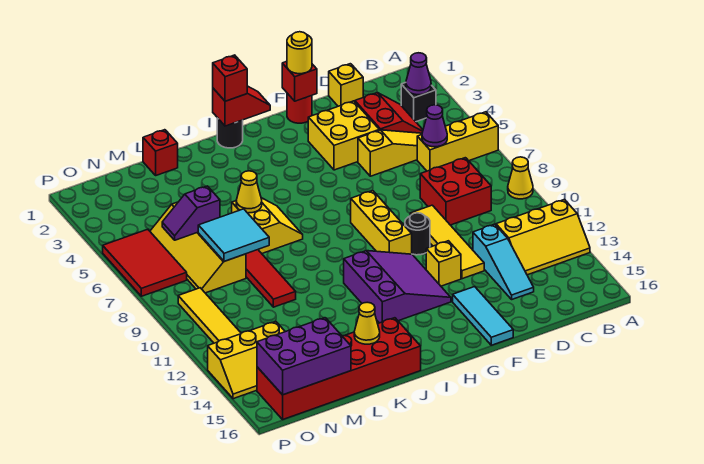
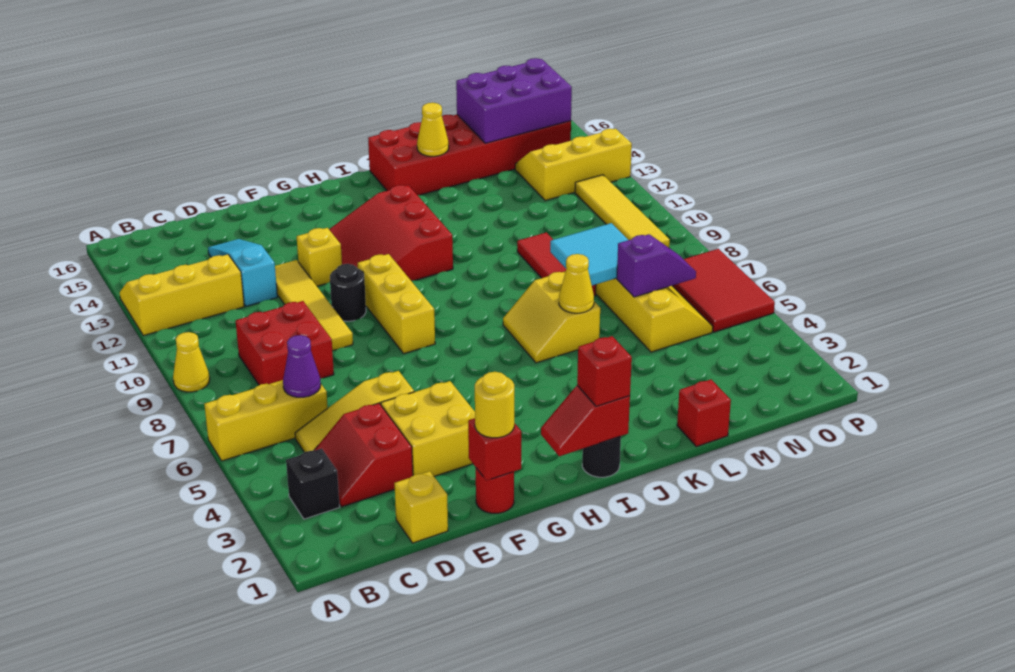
purple cone B3 level 2 -> none
cyan tile F14:F16 level 1 -> none
purple slope G11:I13 level 1 top I -> red slope G11:I13 level 1 top I

